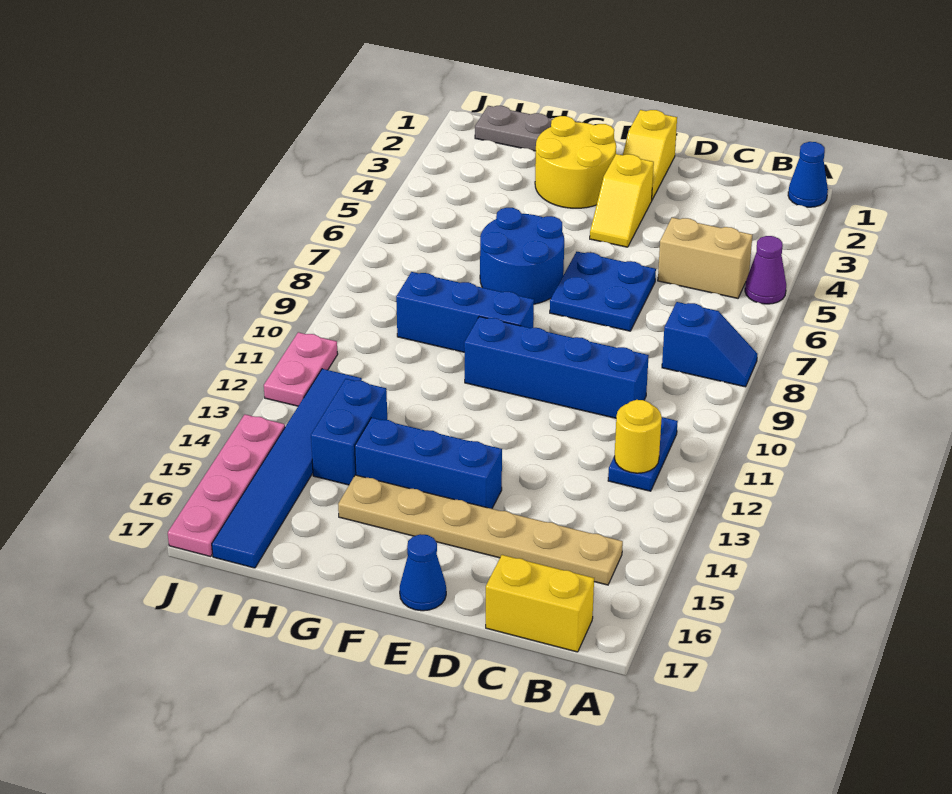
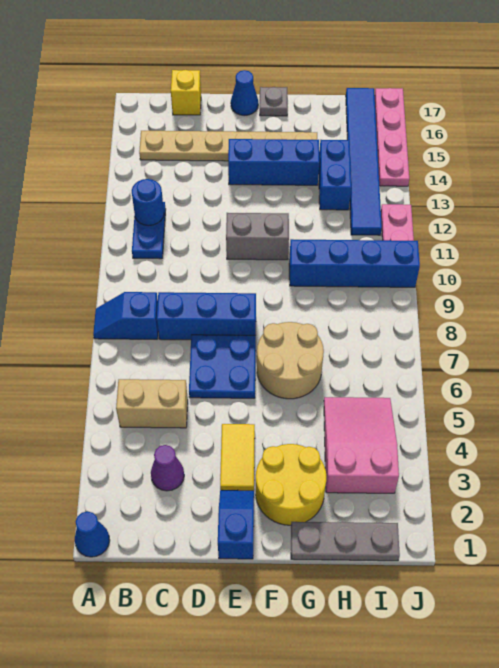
purple cone A5 level 1 -> purple cone C3 level 1
yellow round brick B12 level 2 -> blue round brick B12 level 2
yellow brick B17:C17 level 1 -> yellow brick C17 level 1
blue brick C10:F10 level 1 -> blue brick G10:J10 level 1
yellow slope E1:E2 level 1 top 1 -> blue slope E1:E2 level 1 top 1
yellow slope E3:E4 level 1 top 3 -> yellow tile E3:E4 level 1
none -> grey brick E11:F11 level 1
blue round brick F6:G7 level 1 -> tan round brick F6:G7 level 1
blue brick F9:H9 level 1 -> blue brick C8:E8 level 1
none -> grey plate F17 level 1
none -> pink slope H3:I5 level 1 top 3

